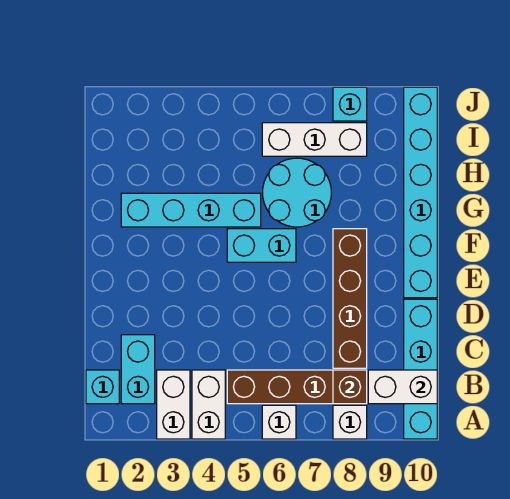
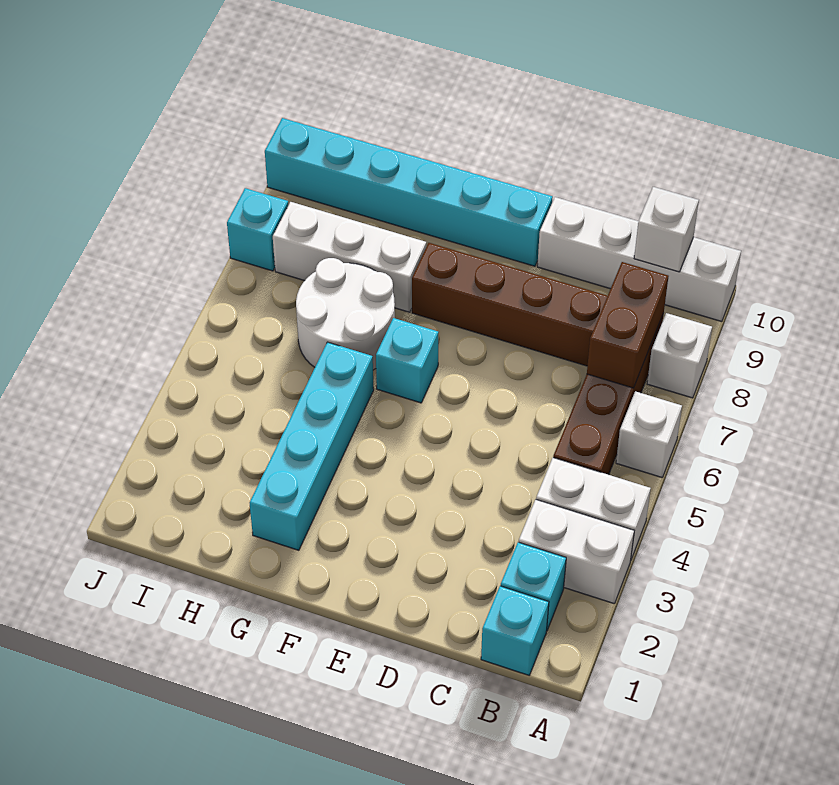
cyan brick A10:D10 level 1 -> white brick A10:D10 level 1
cyan brick B2:C2 level 1 -> cyan brick B2 level 1
brown brick B8 level 2 -> brown brick B7:B8 level 2
white brick B9:B10 level 2 -> white brick B10 level 2
cyan brick F5:F6 level 1 -> cyan brick F6 level 1
cyan round brick G6:H7 level 1 -> white round brick G6:H7 level 1
white brick I6:I8 level 1 -> white brick G8:I8 level 1

